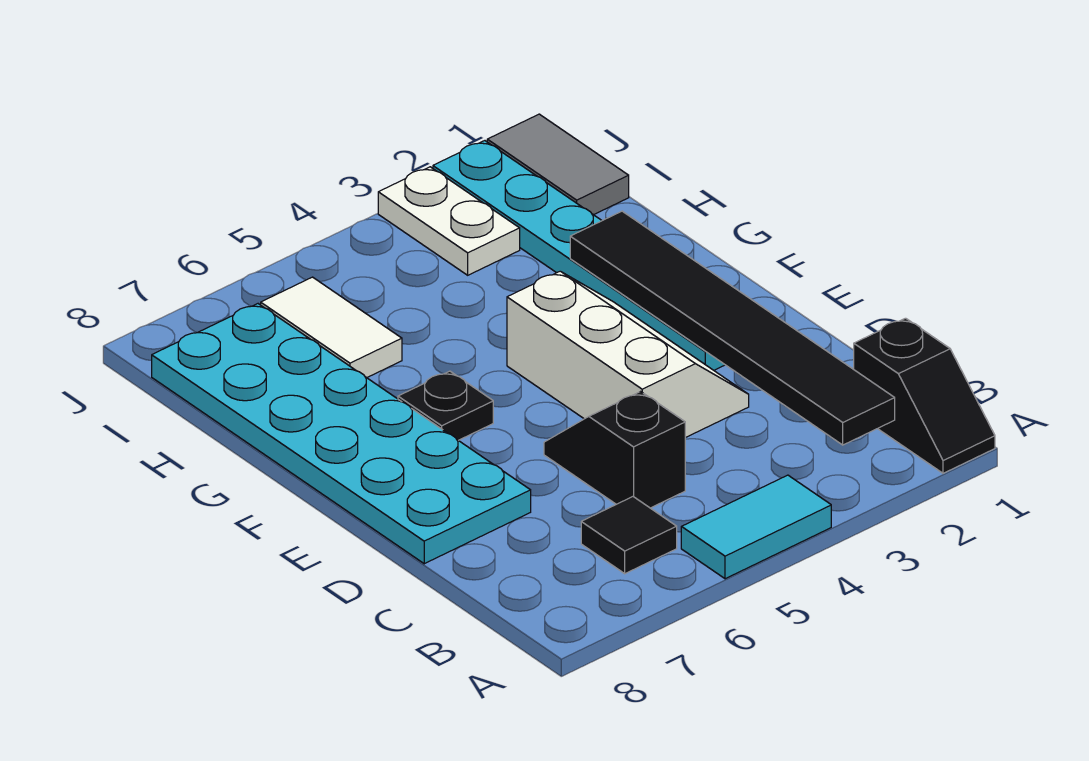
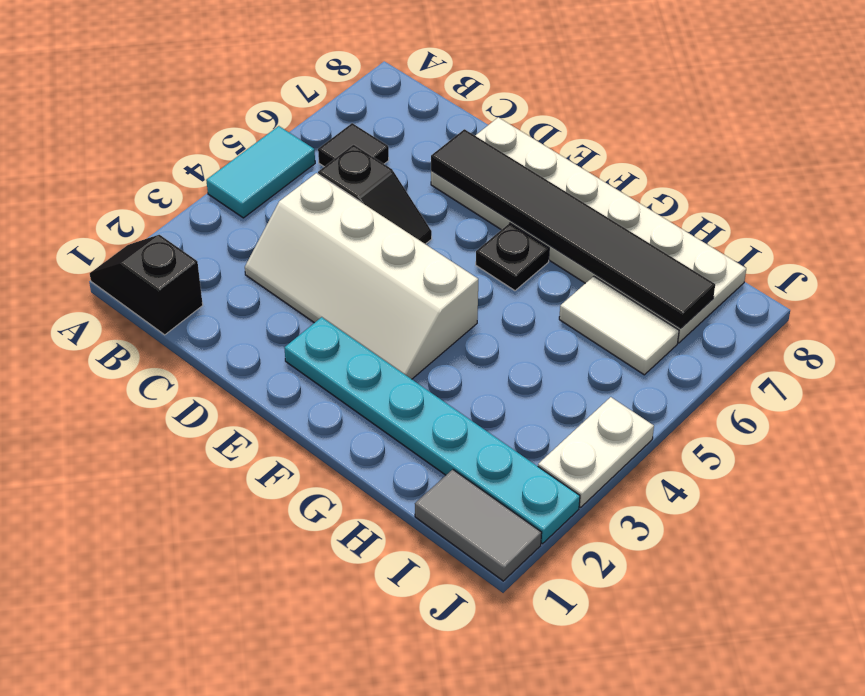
black tile B2:G2 level 2 -> black tile D7:I7 level 2
white slope D3:F4 level 1 top 4 -> white slope C3:F4 level 1 top 4
cyan plate D7:I8 level 1 -> white plate D7:I8 level 1
white plate I3:J3 level 1 -> white plate J3:J4 level 1

